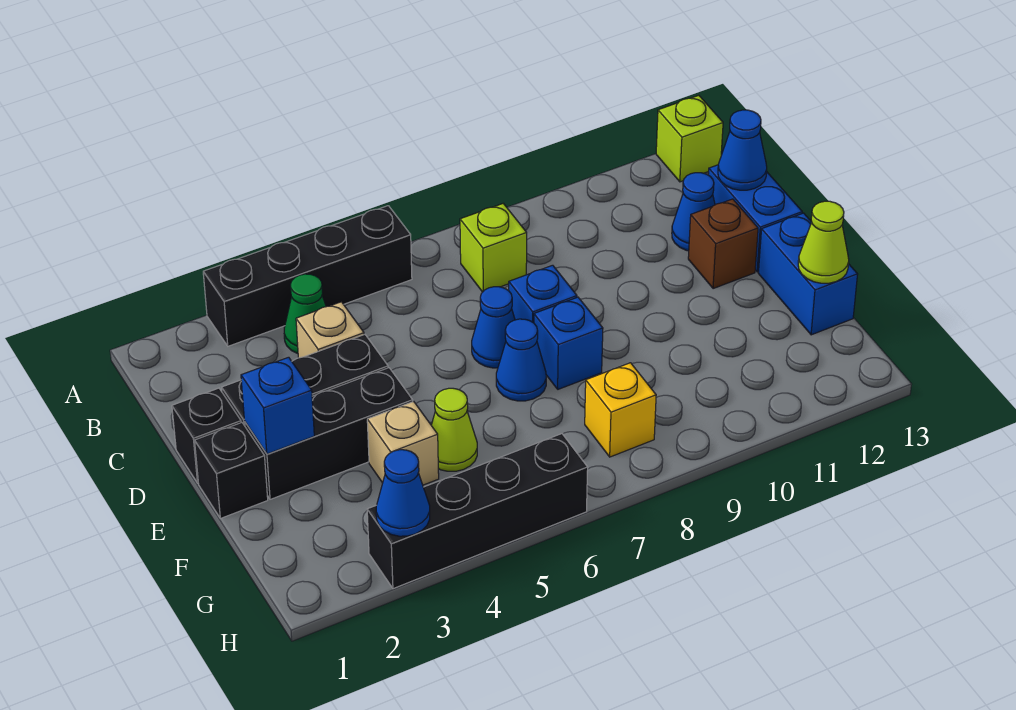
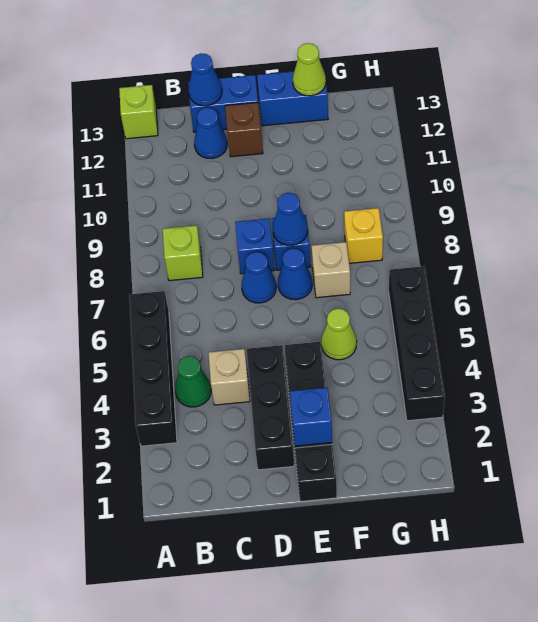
black brick D1 level 1 -> none
tan brick F4 level 1 -> tan brick F7 level 1
blue cone H3 level 2 -> blue cone E8 level 2

